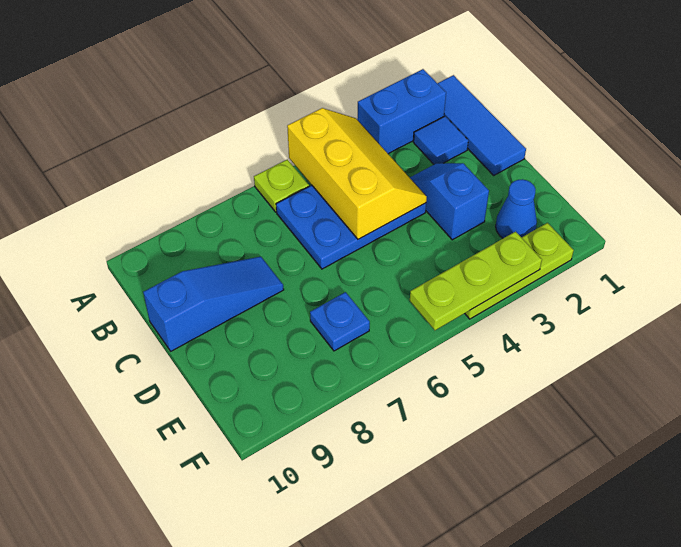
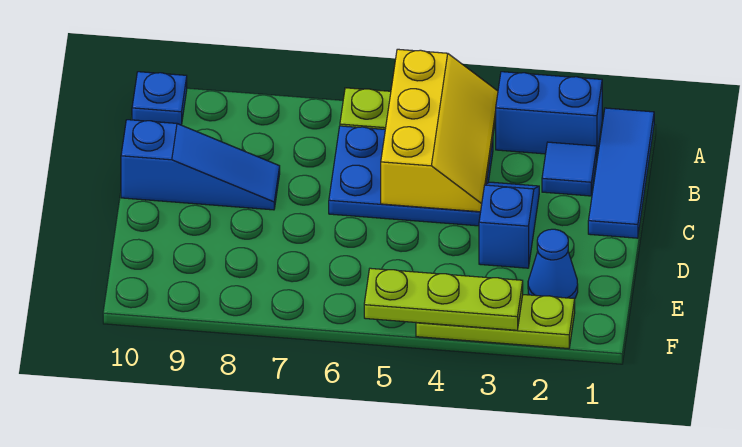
blue plate E7 level 1 -> blue plate A10 level 1

